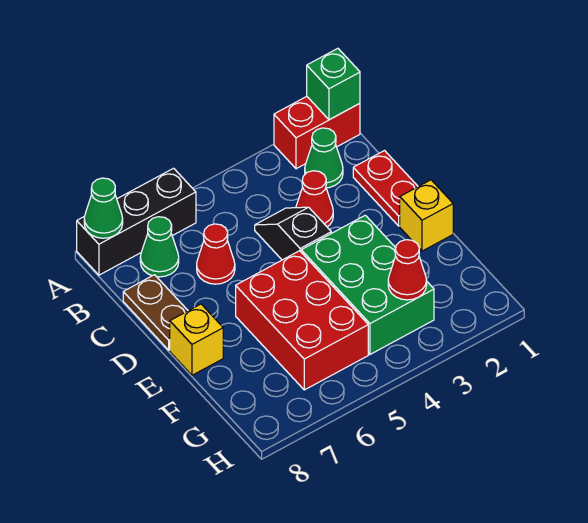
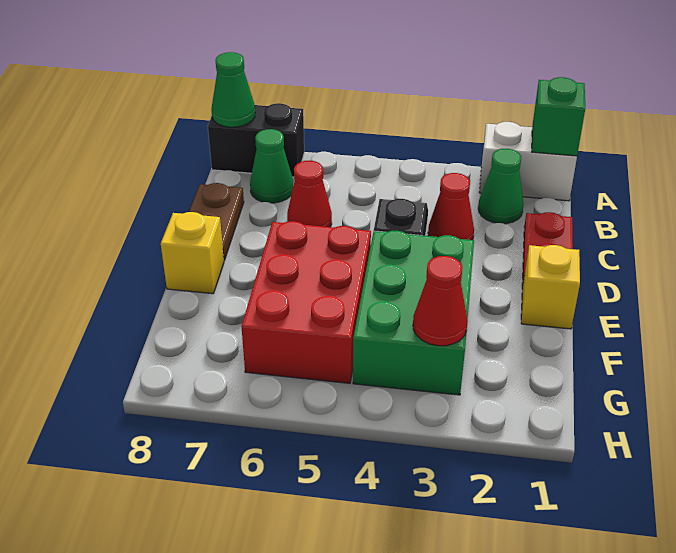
red brick A1:A2 level 1 -> white brick A1:A2 level 1
black brick A6:A8 level 1 -> black brick A7:A8 level 1

